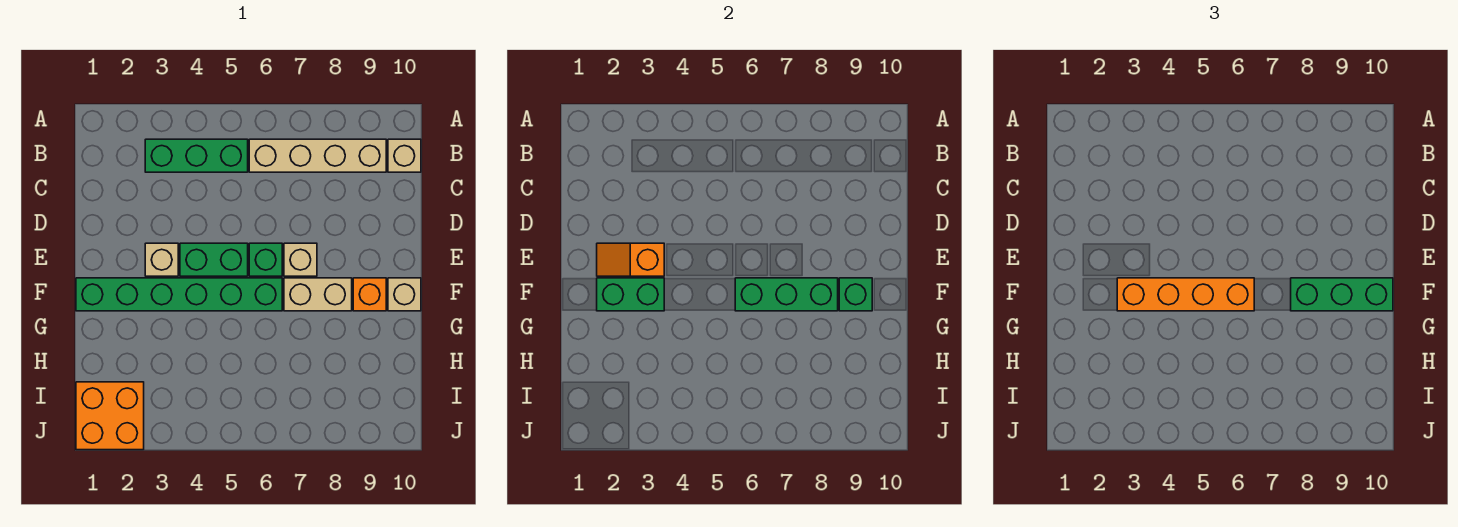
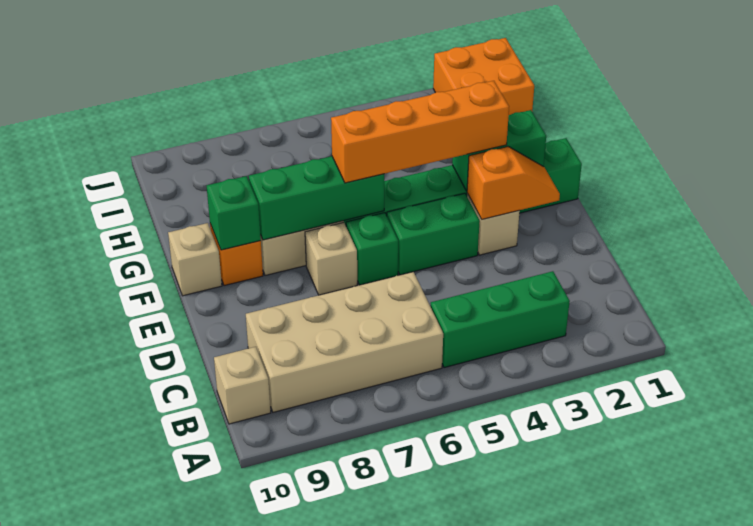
tan brick B6:B9 level 1 -> tan brick B6:C9 level 1
green brick F8:F10 level 3 -> none

